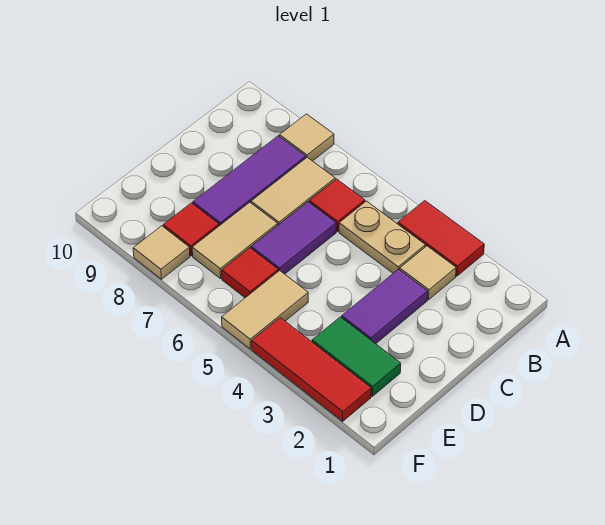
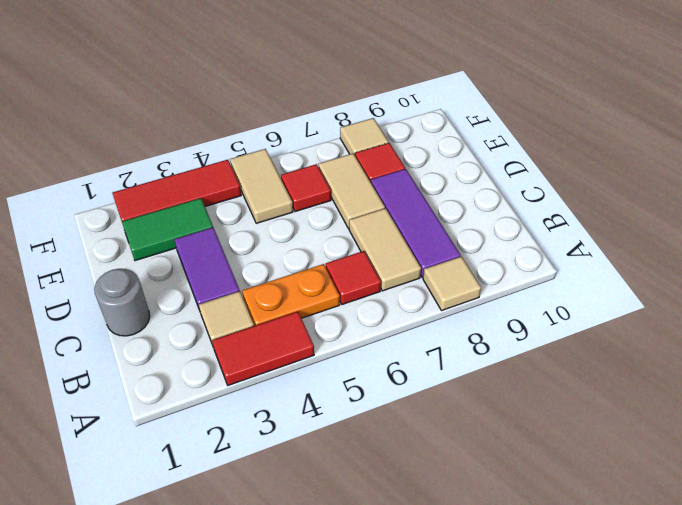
tan plate B4:B5 level 1 -> orange plate B4:B5 level 1
none -> grey round brick C1 level 1
purple tile C6:D6 level 1 -> none

